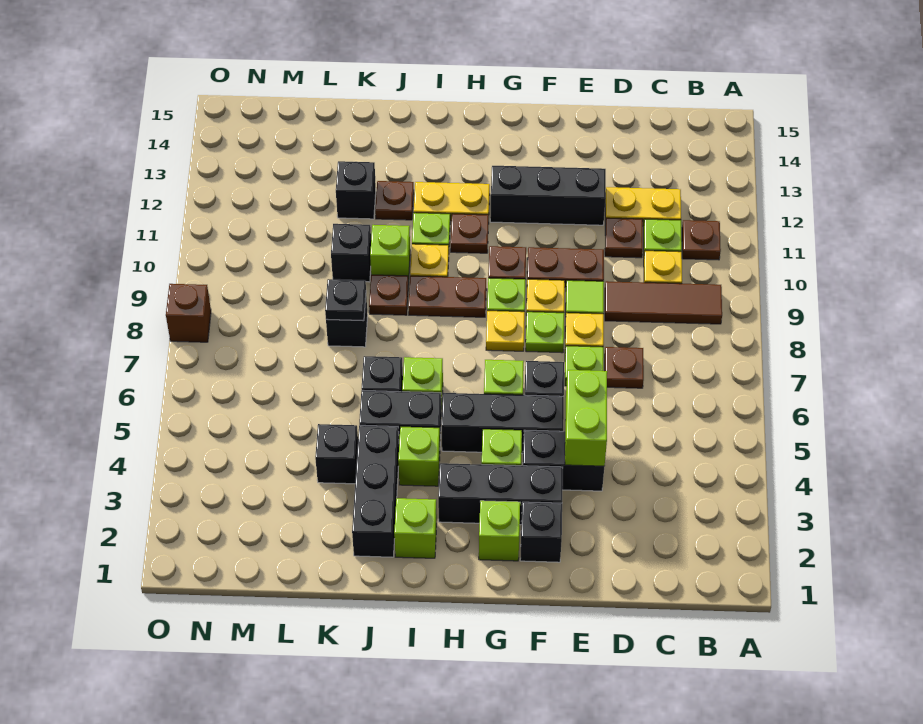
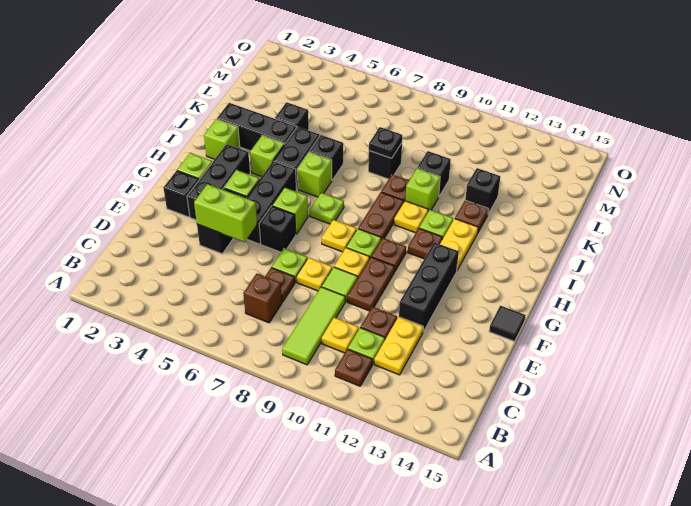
brown tile B9:D9 level 1 -> lime tile B9:D9 level 1
lime plate F8 level 1 -> lime plate H7 level 1
none -> black tile F15 level 1
brown brick O8 level 1 -> brown brick C7 level 1

